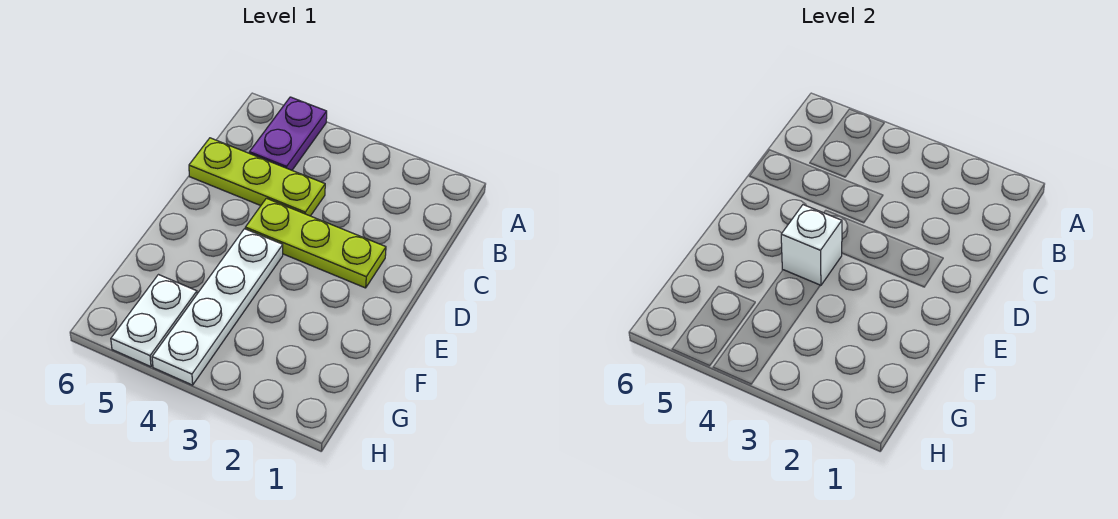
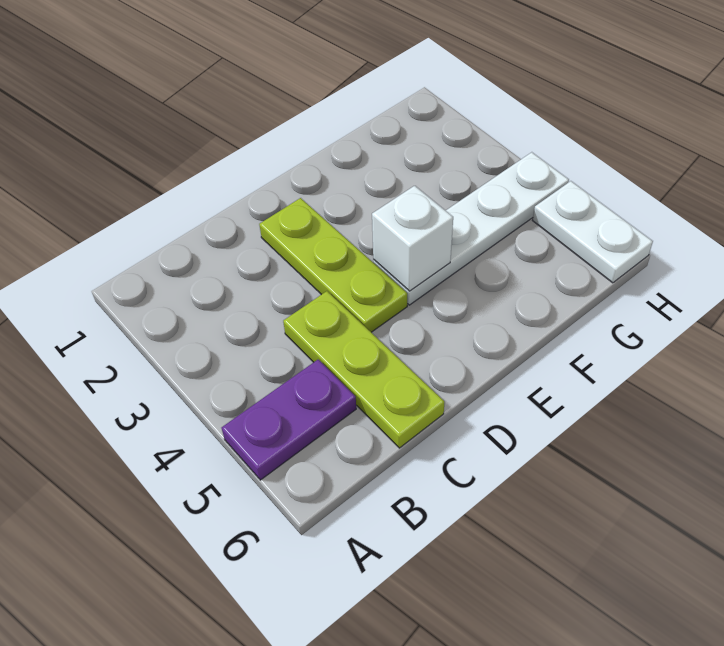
white plate G5:H5 level 1 -> white plate H5:H6 level 1

